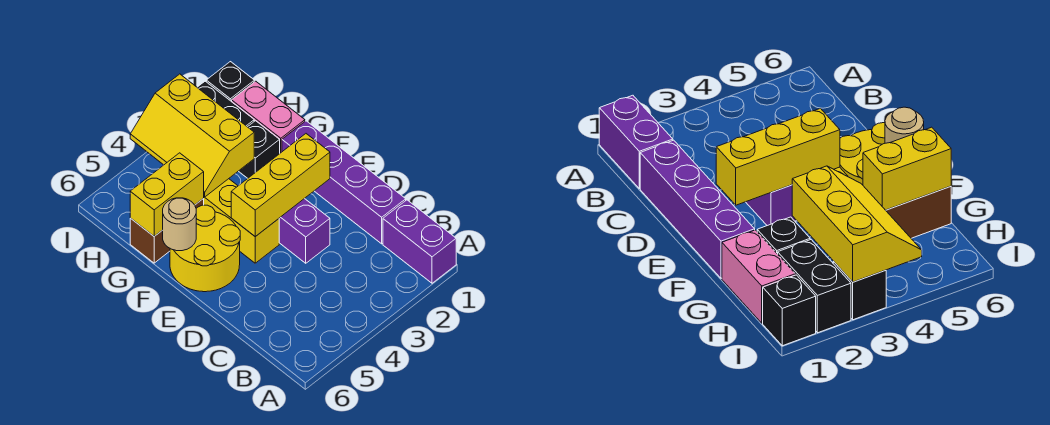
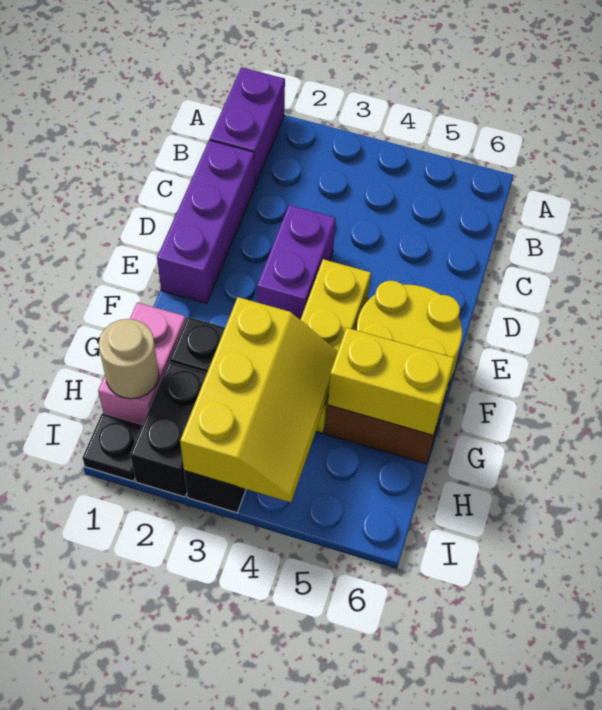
purple brick C1:F1 level 1 -> purple brick C1:E1 level 1
yellow brick E2:E4 level 2 -> none
tan round brick F6 level 2 -> tan round brick H1 level 2
black brick I1 level 1 -> black plate I1 level 1

